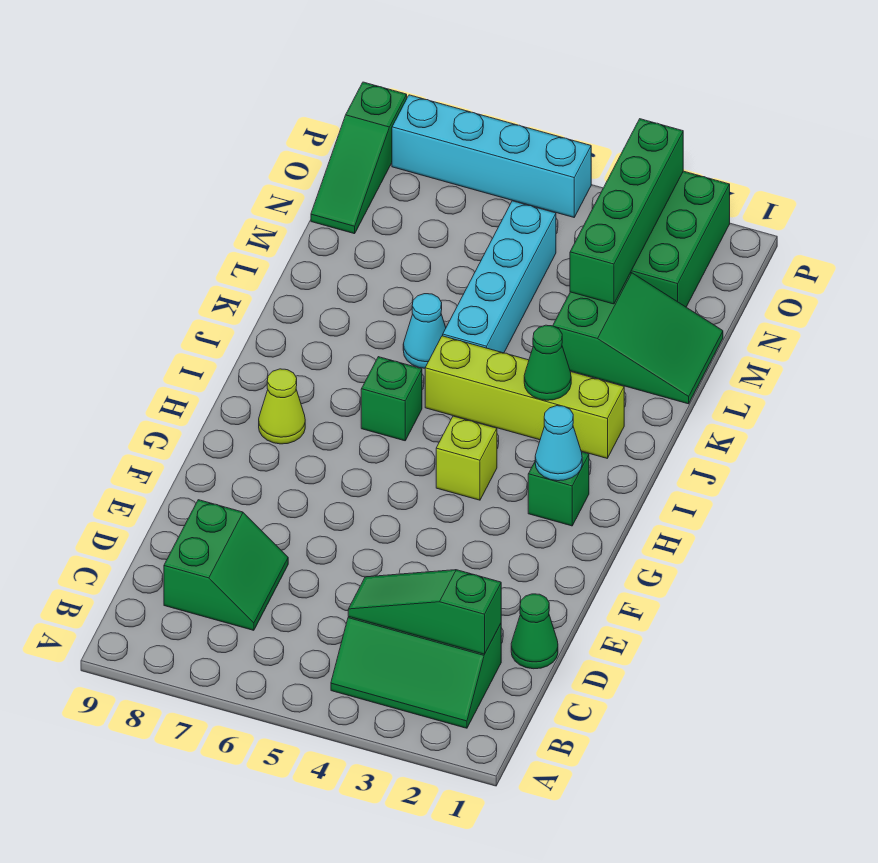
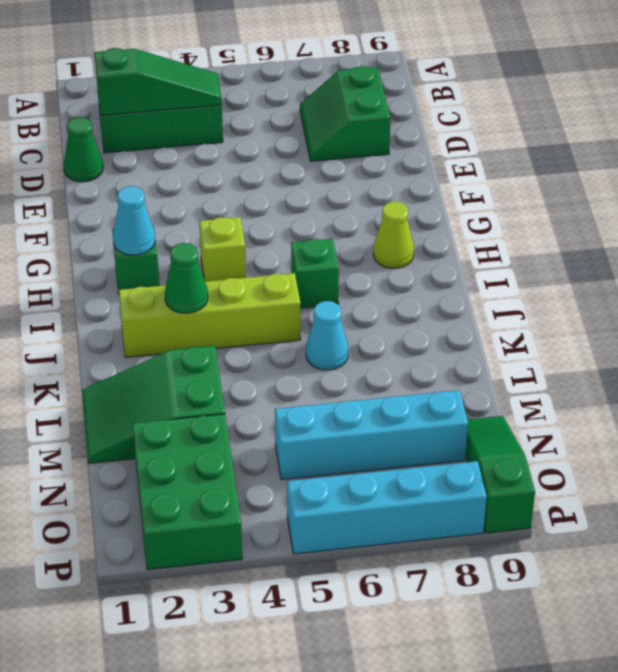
cyan brick K5:N5 level 1 -> cyan brick N5:N8 level 1
green brick M3:P3 level 2 -> none

